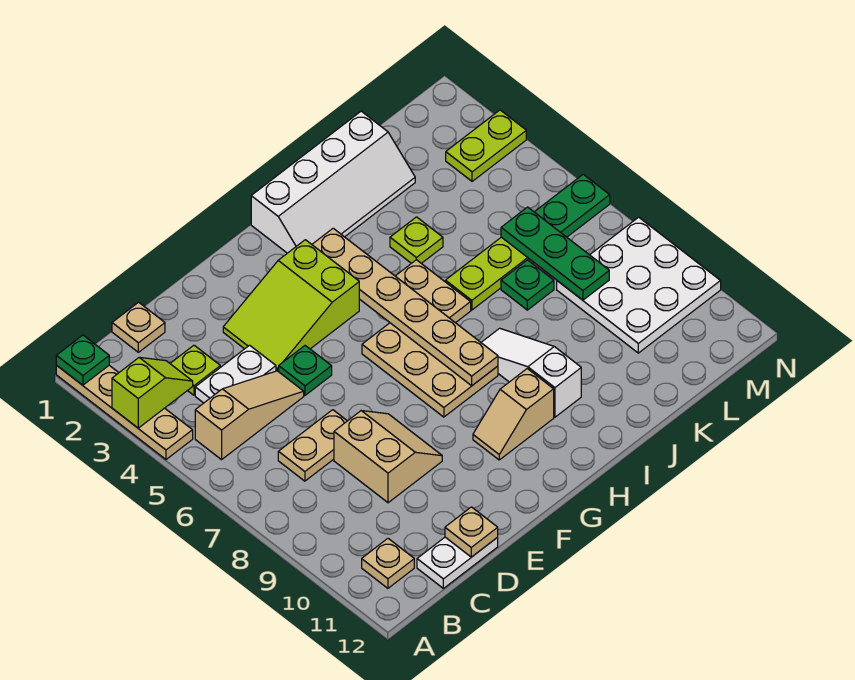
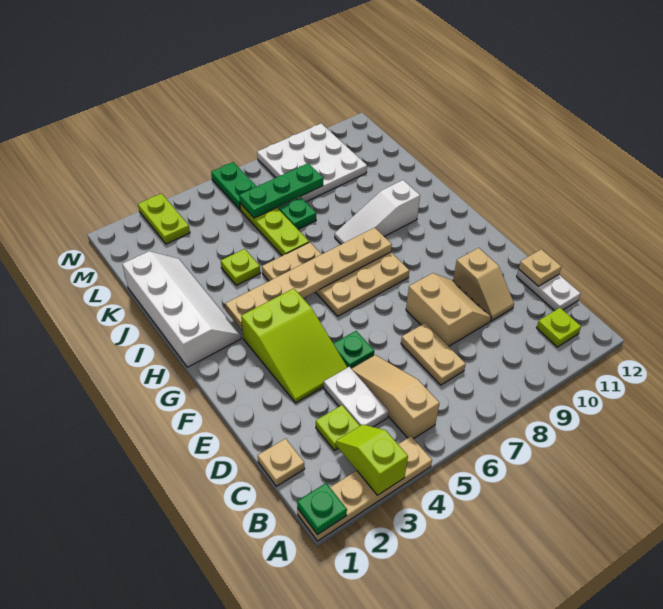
tan plate B11 level 1 -> lime plate B11 level 1
tan slope D8:E9 level 1 top D -> tan slope D8:E9 level 1 top 8
tan slope G10:H10 level 1 top H -> tan slope D10:E10 level 1 top E

